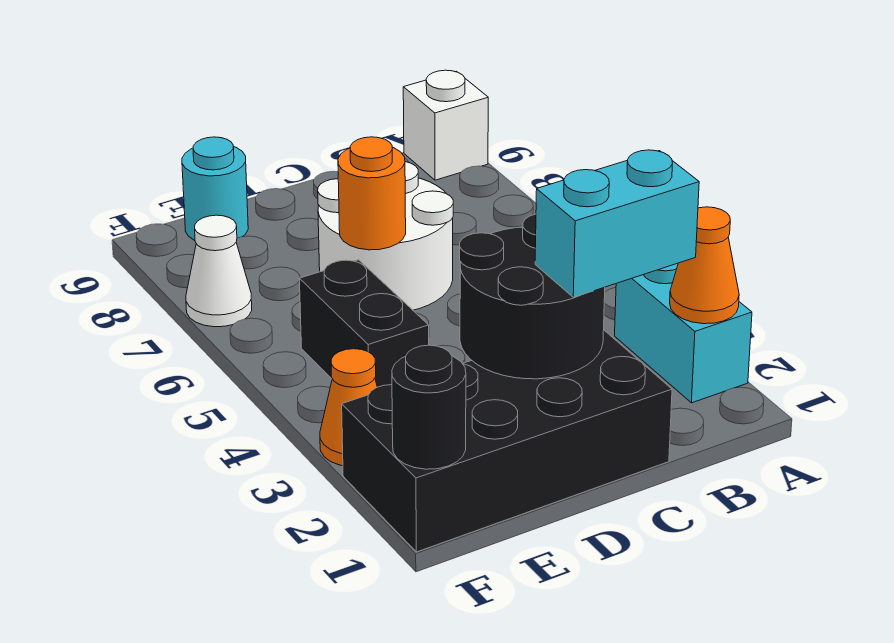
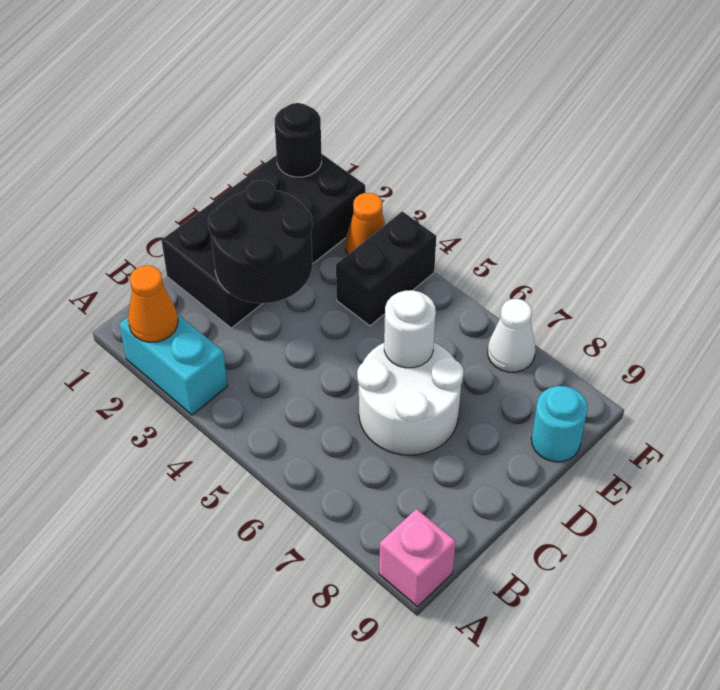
white brick A9 level 1 -> pink brick A9 level 1
cyan brick B2:C2 level 3 -> none
orange round brick D6 level 2 -> white round brick D6 level 2
black brick E4:E5 level 1 -> black brick E4:F4 level 1

